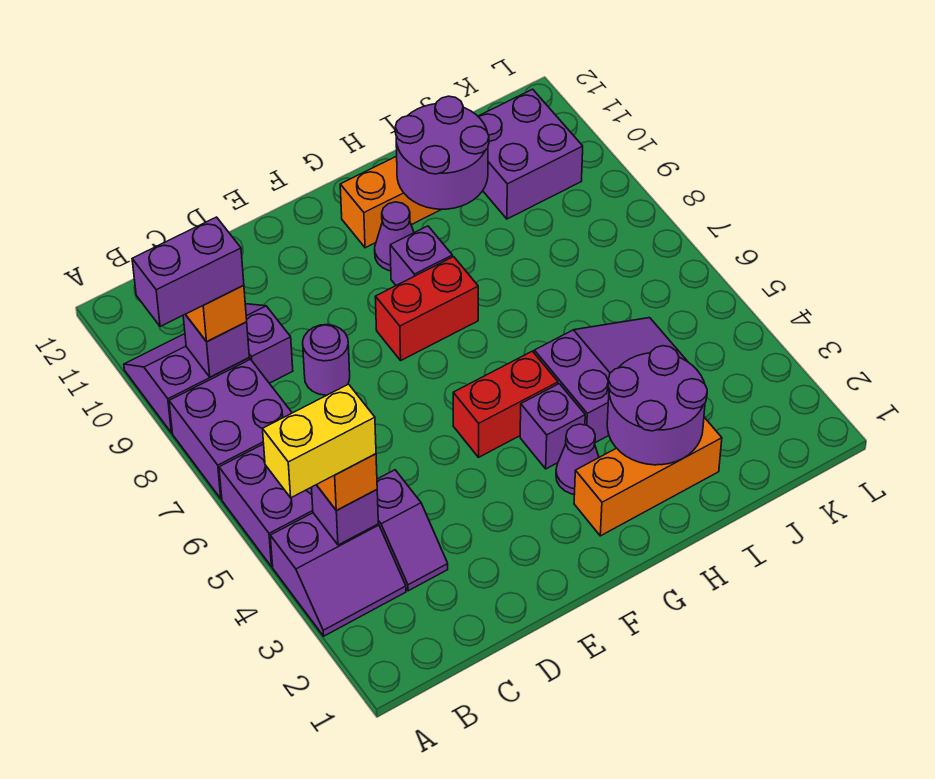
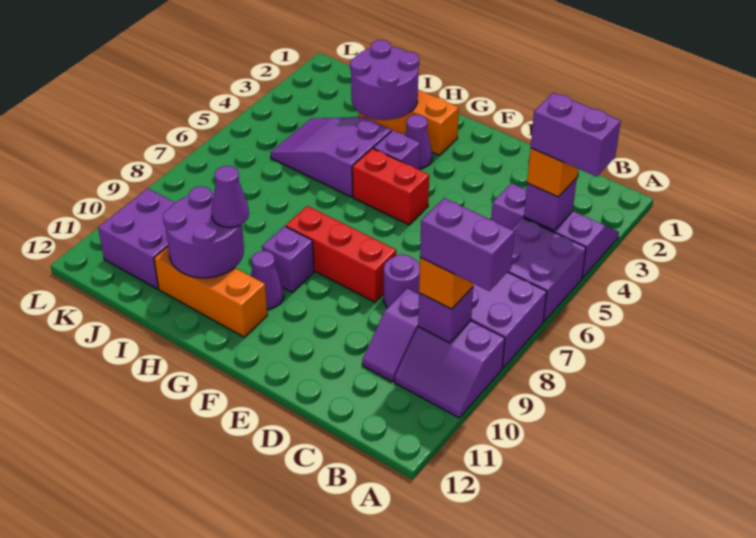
yellow brick A4:B4 level 4 -> purple brick A4:B4 level 4
red brick F8:G8 level 1 -> red brick E8:G8 level 1
none -> purple cone H10 level 3

